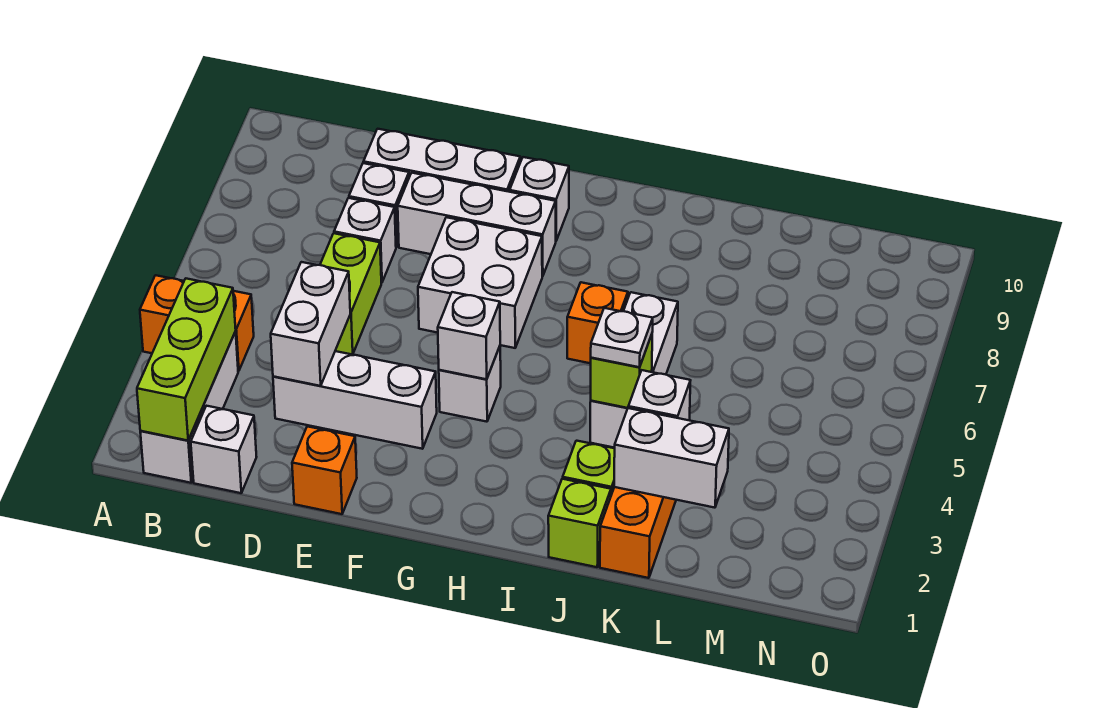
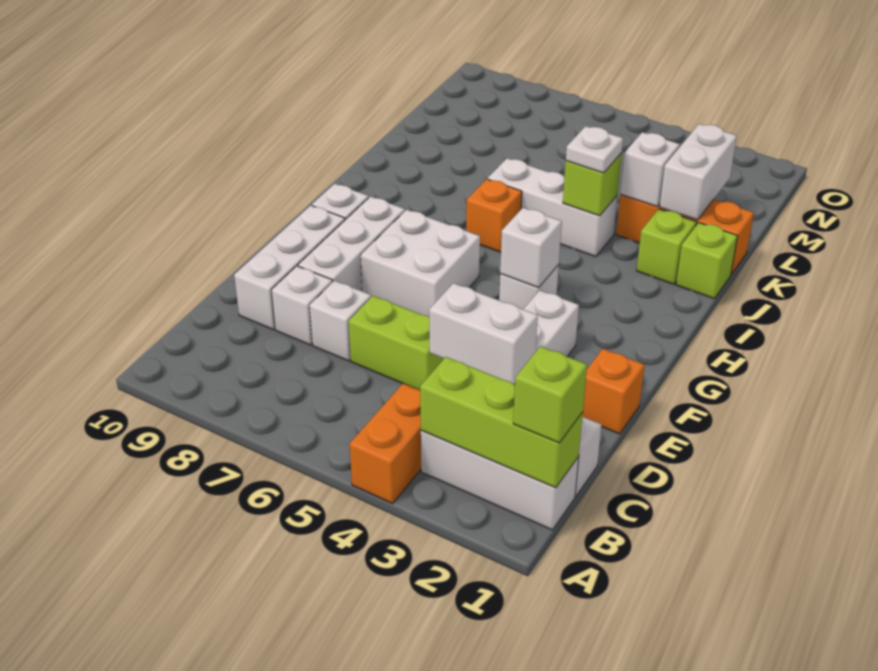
none -> lime brick B1 level 3

